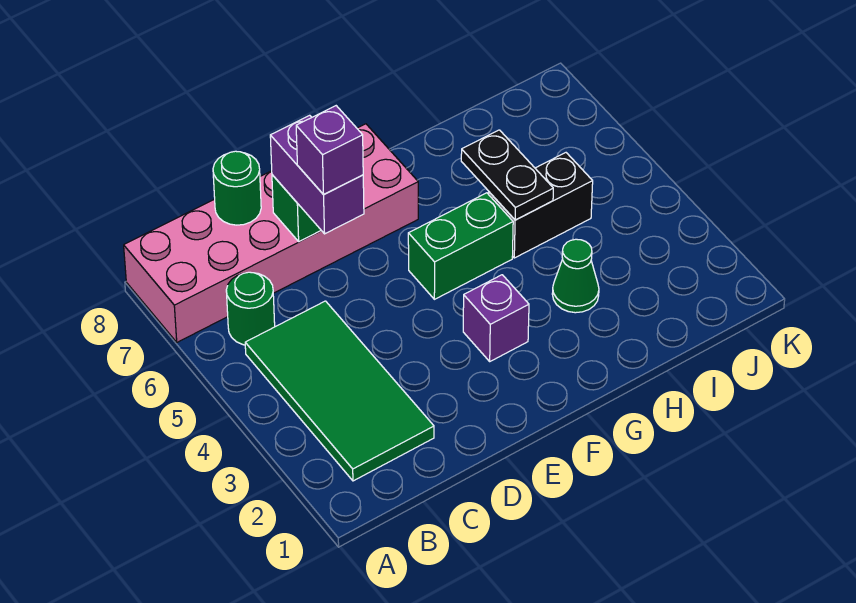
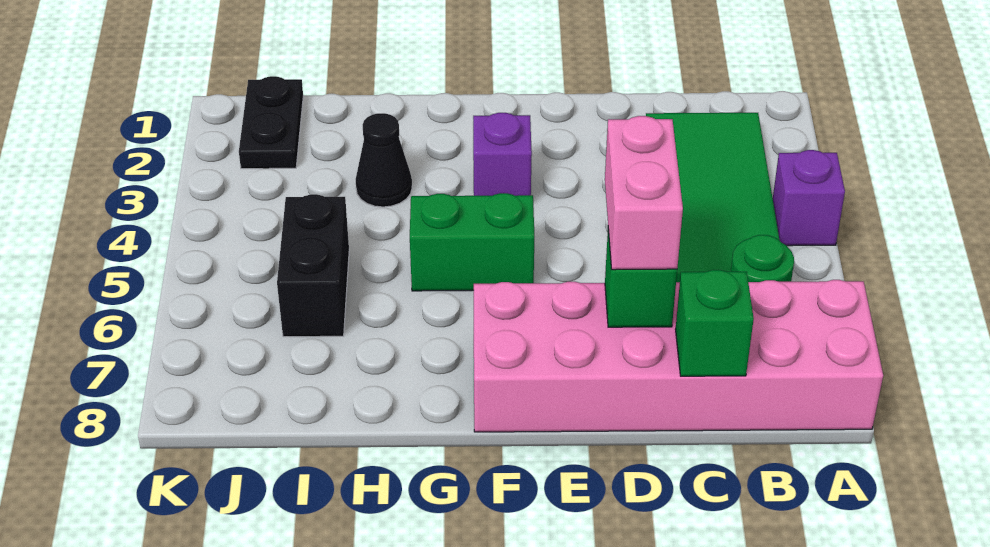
green round brick C8 level 2 -> green brick C8 level 2
purple brick D6:D7 level 3 -> pink brick D6:D7 level 3
purple brick D6 level 4 -> purple brick A4 level 1
green cone H3 level 1 -> black cone H3 level 1
black brick H5:I5 level 1 -> black brick I5:I6 level 1
black plate H5:H6 level 2 -> black plate J1:J2 level 1

